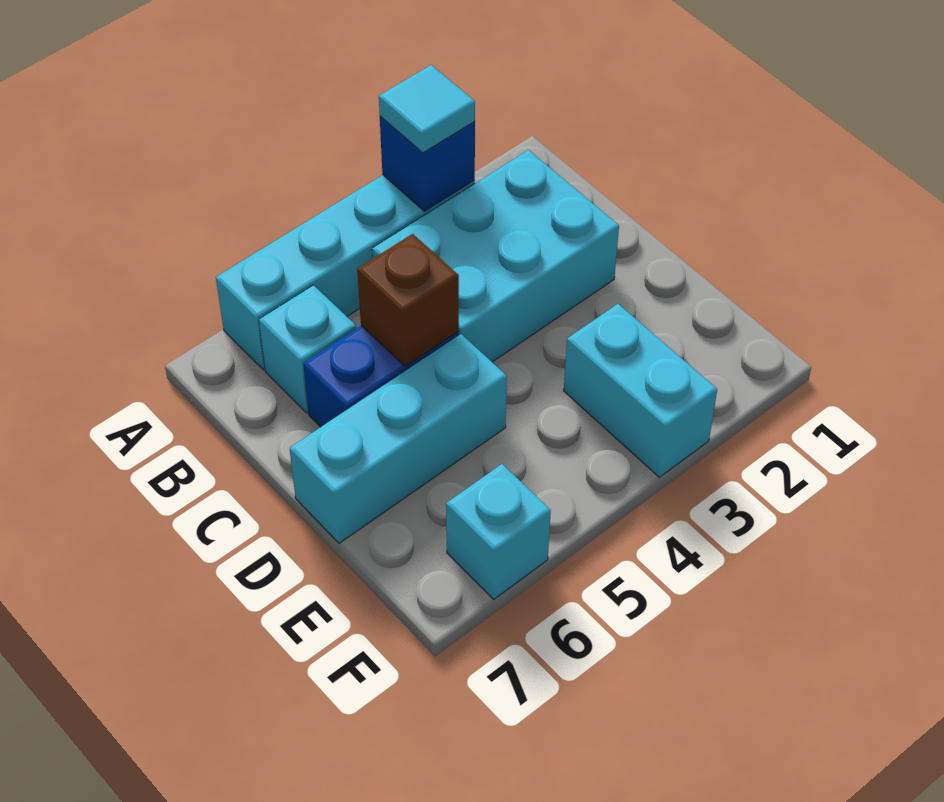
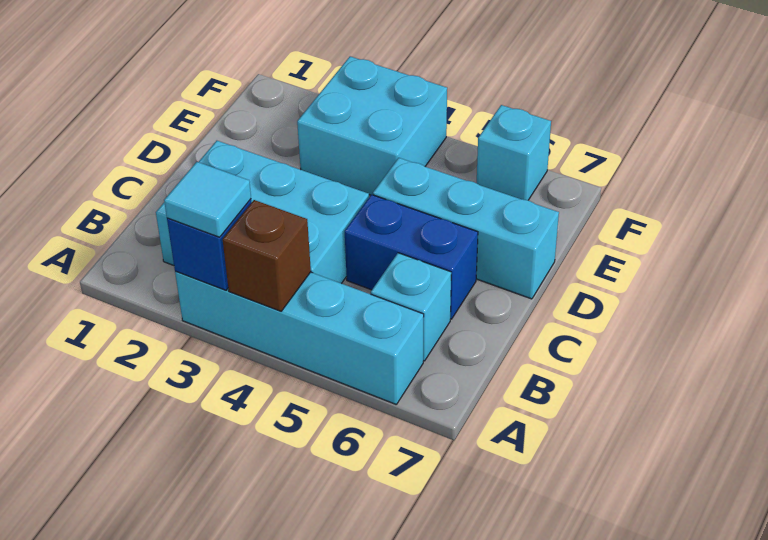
brown brick C5 level 2 -> brown brick A4 level 2
cyan brick E3:F3 level 1 -> cyan brick E3:F4 level 1

